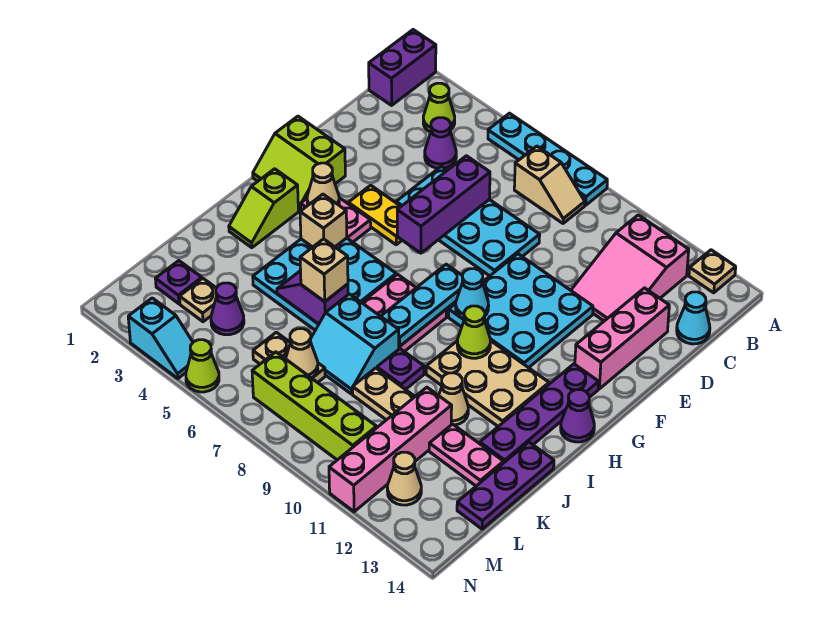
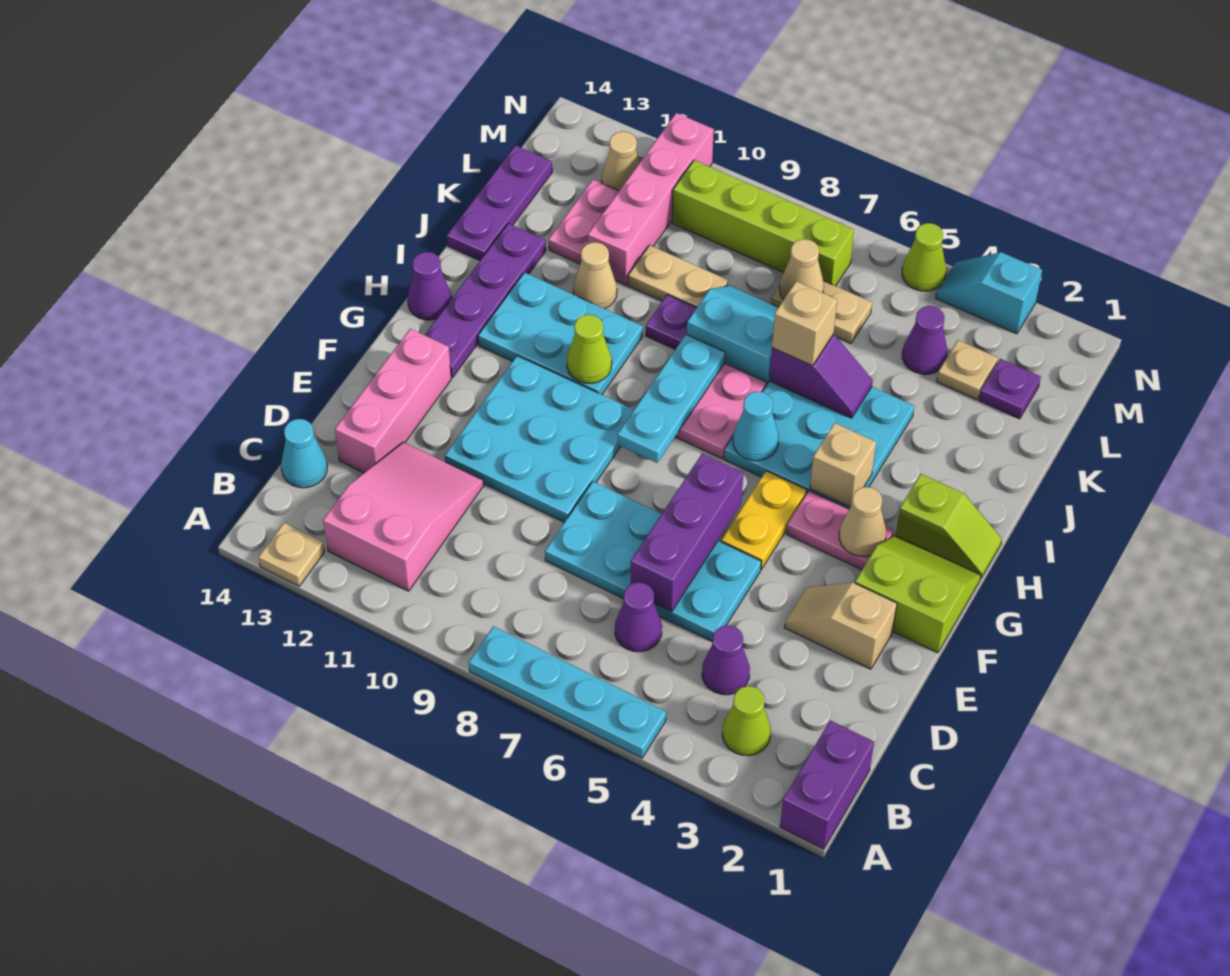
tan slope B7:B8 level 1 top 7 -> tan slope E2:E3 level 1 top 2
none -> purple cone C6 level 1
yellow plate F4:F5 level 1 -> yellow plate F5:G5 level 1
cyan cone G9 level 2 -> cyan cone H6 level 2
lime slope H2:I2 level 1 top H -> lime slope H1:H2 level 1 top 2
tan plate H10:I12 level 1 -> cyan plate H10:I12 level 1
pink plate K12:K13 level 1 -> pink plate K12:L12 level 1

